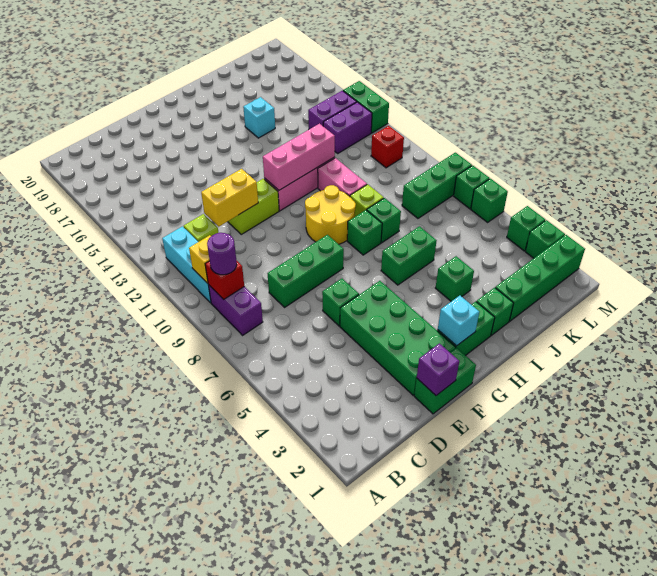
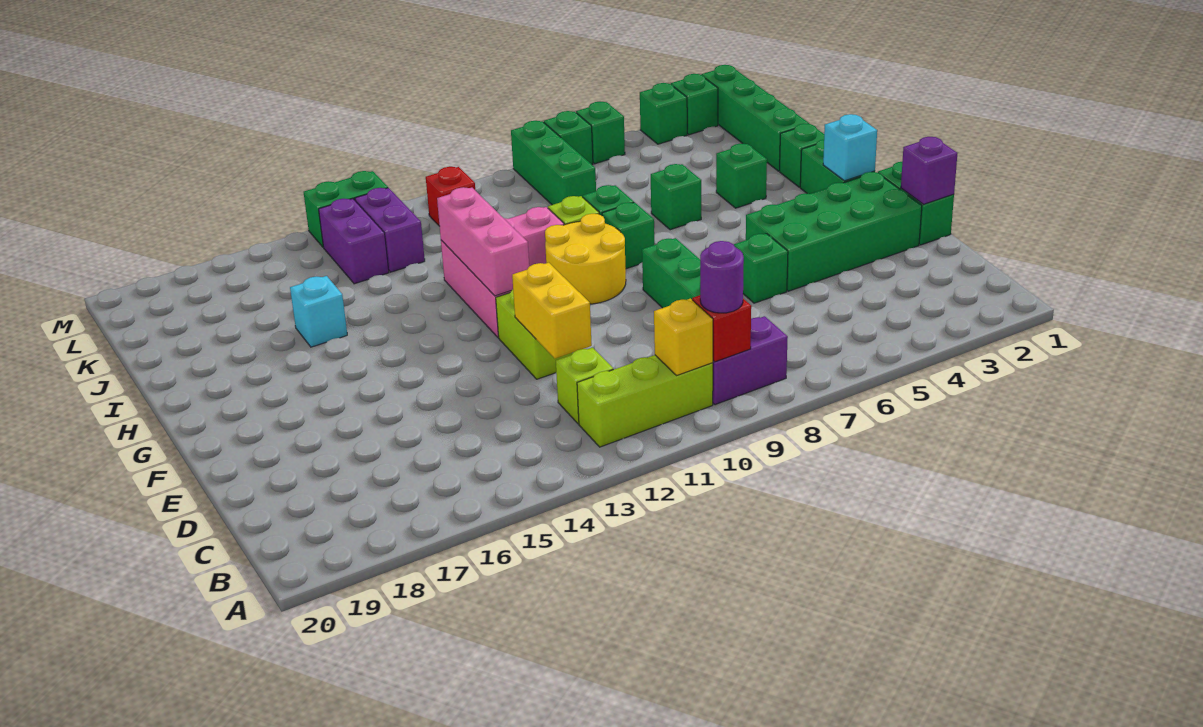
cyan brick B10:B12 level 1 -> lime brick B10:B12 level 1
green brick H6:I6 level 1 -> green brick I6 level 1

